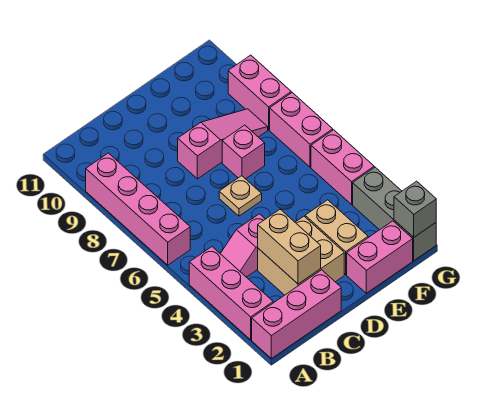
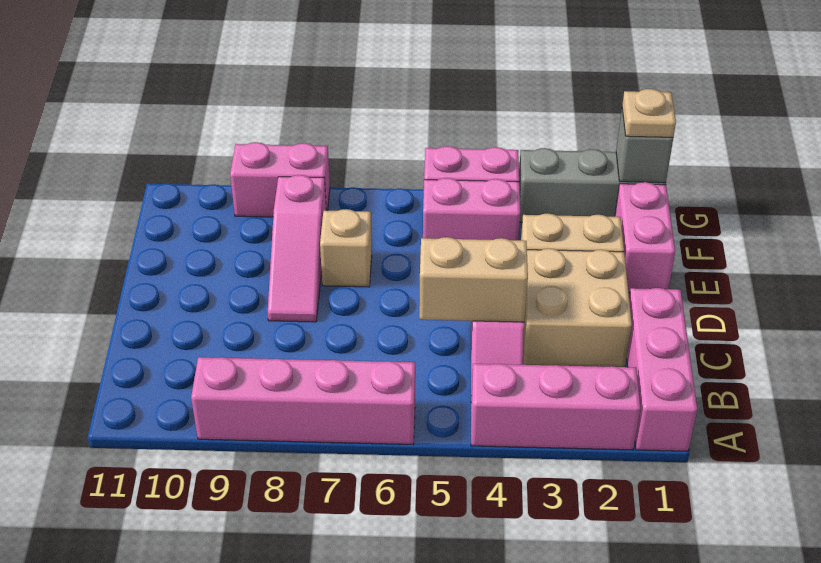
tan brick C2:C3 level 2 -> tan brick C4:C5 level 2
tan plate D6 level 1 -> tan plate G1 level 3
pink slope D8:F8 level 1 top D -> pink slope D8:F8 level 1 top F
pink brick E7 level 1 -> tan brick E7 level 1
pink brick G6:G7 level 1 -> pink brick F4:F5 level 1

